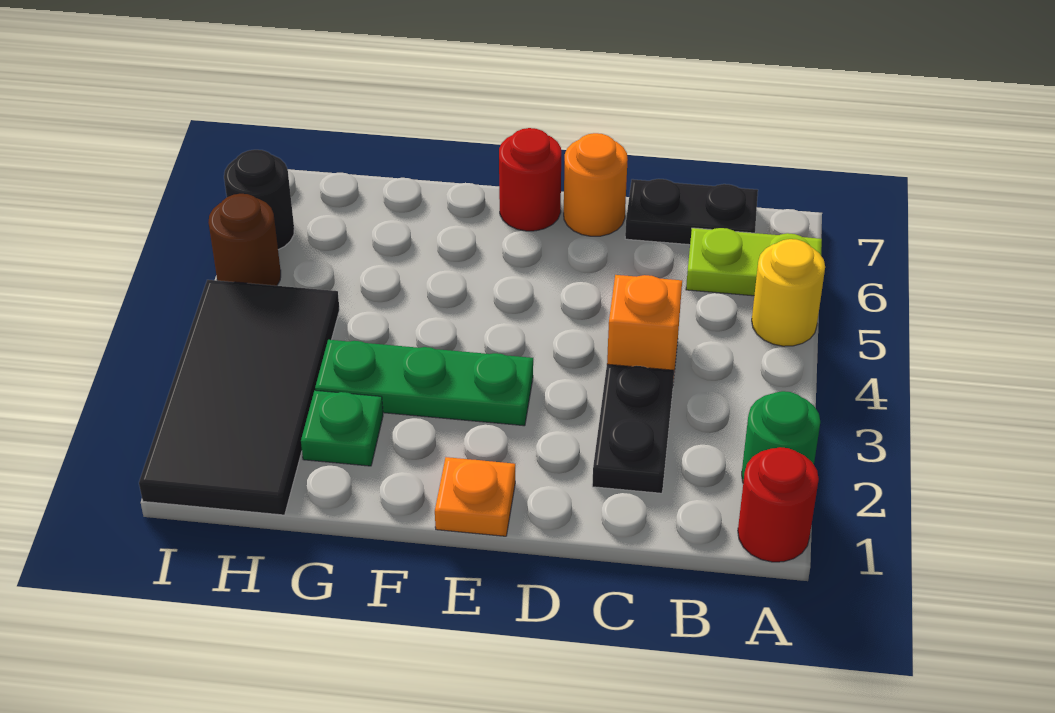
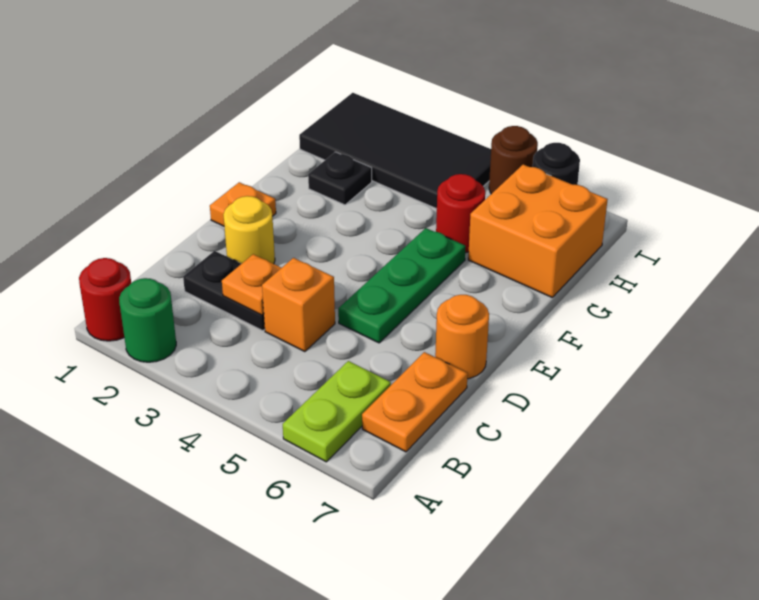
yellow round brick A5 level 1 -> yellow round brick D2 level 1
black plate B7:C7 level 1 -> orange plate B7:C7 level 1
none -> orange plate C3 level 2
green plate E3:G3 level 1 -> green plate D5:F5 level 1
red round brick E7 level 1 -> red round brick G5 level 1
green plate G2 level 1 -> black plate G2 level 1
none -> orange brick G6:H7 level 1

